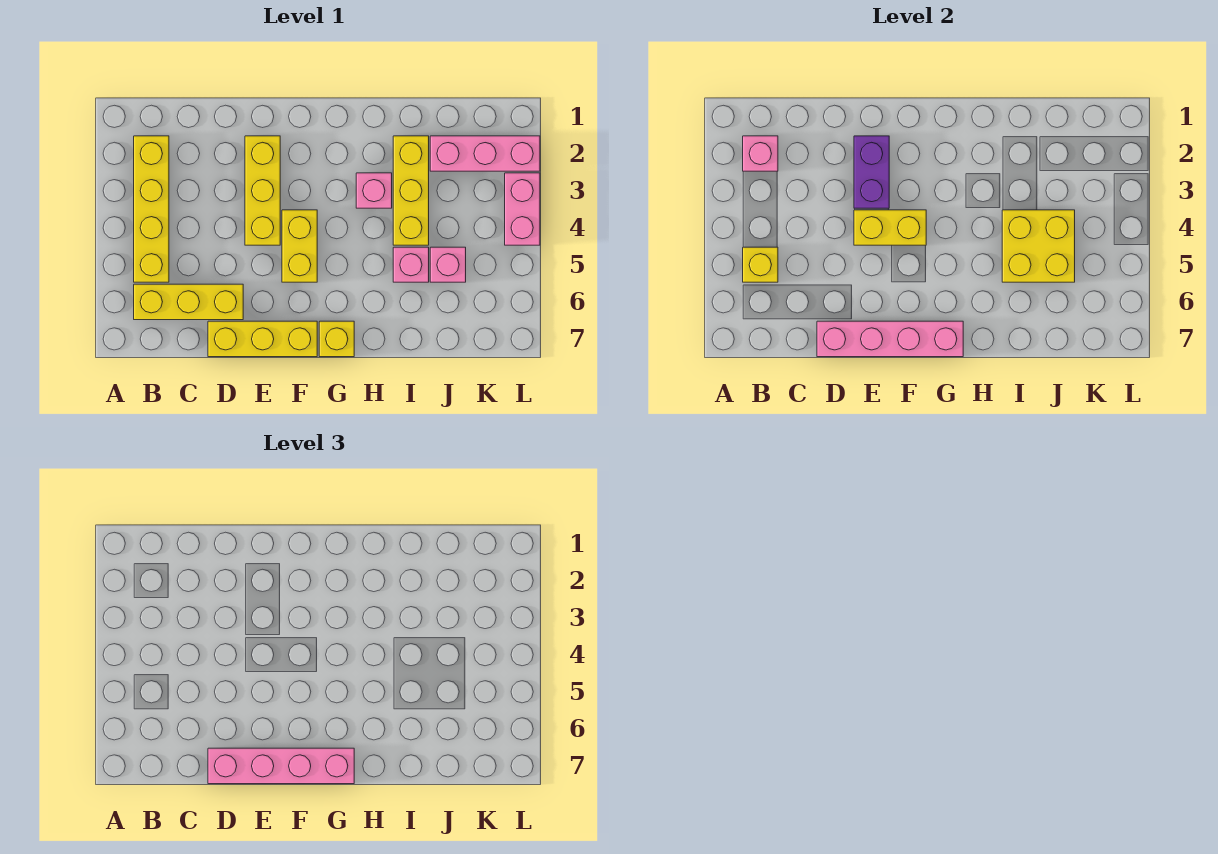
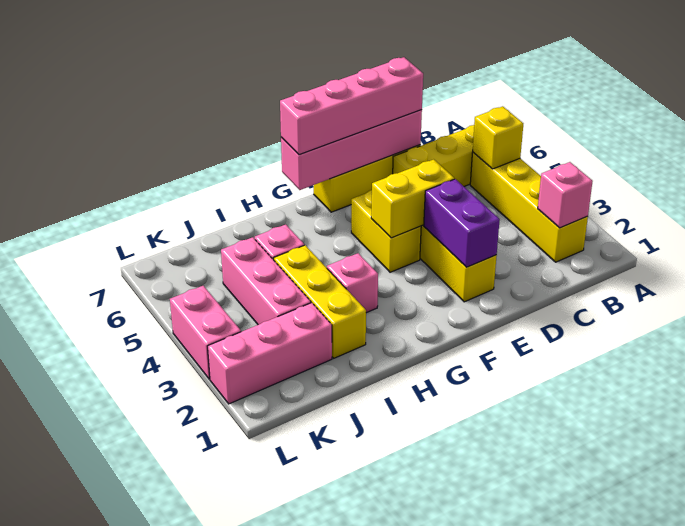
yellow brick G7 level 1 -> none
yellow brick I4:J5 level 2 -> none
pink brick J5 level 1 -> pink brick J3:J5 level 1

